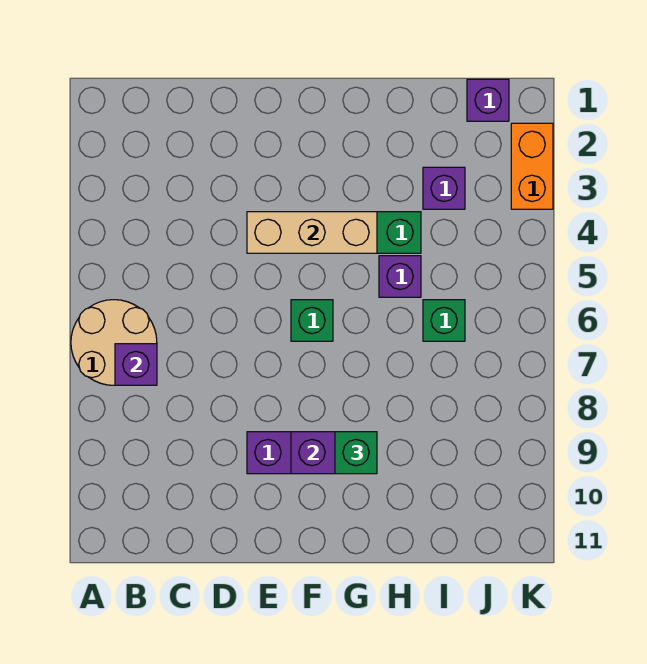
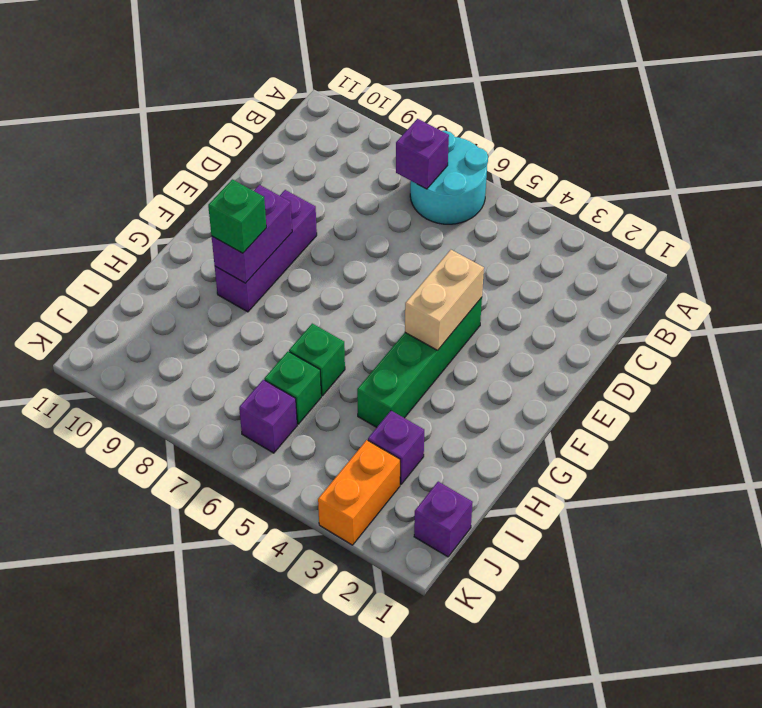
tan round brick A6:B7 level 1 -> cyan round brick A6:B7 level 1
tan brick E4:G4 level 2 -> tan brick E4:F4 level 2
green brick F6 level 1 -> green brick H6 level 1
purple brick H5 level 1 -> purple brick J6 level 1
orange brick K2:K3 level 1 -> orange brick J3:K3 level 1

